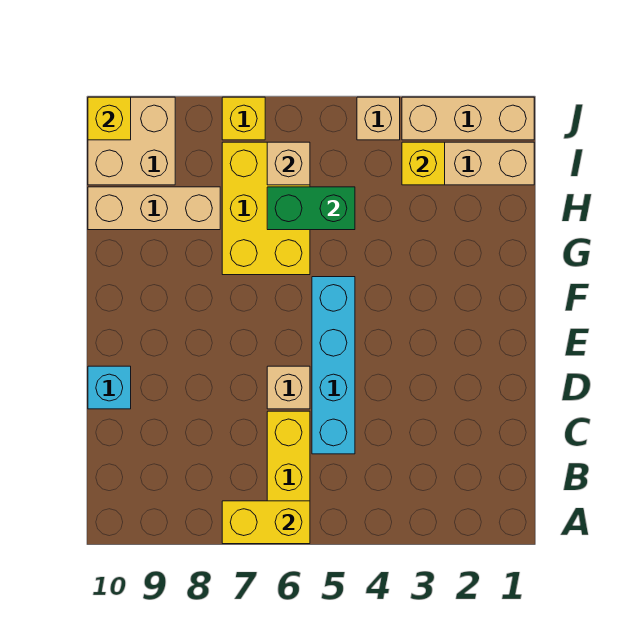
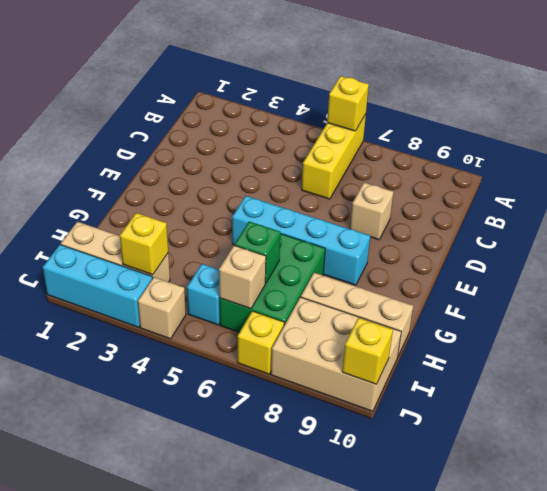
yellow brick A6:A7 level 2 -> yellow brick A6 level 2
cyan brick C5:F5 level 1 -> cyan brick F5:F8 level 1
tan brick D6 level 1 -> tan brick D8 level 1
cyan brick D10 level 1 -> cyan brick I5 level 1
yellow brick G6:I7 level 1 -> green brick G6:I7 level 1
green brick H5:H6 level 2 -> green brick H6 level 2
tan brick I9:J10 level 1 -> tan brick I8:J10 level 1
tan brick J1:J3 level 1 -> cyan brick J1:J3 level 1

